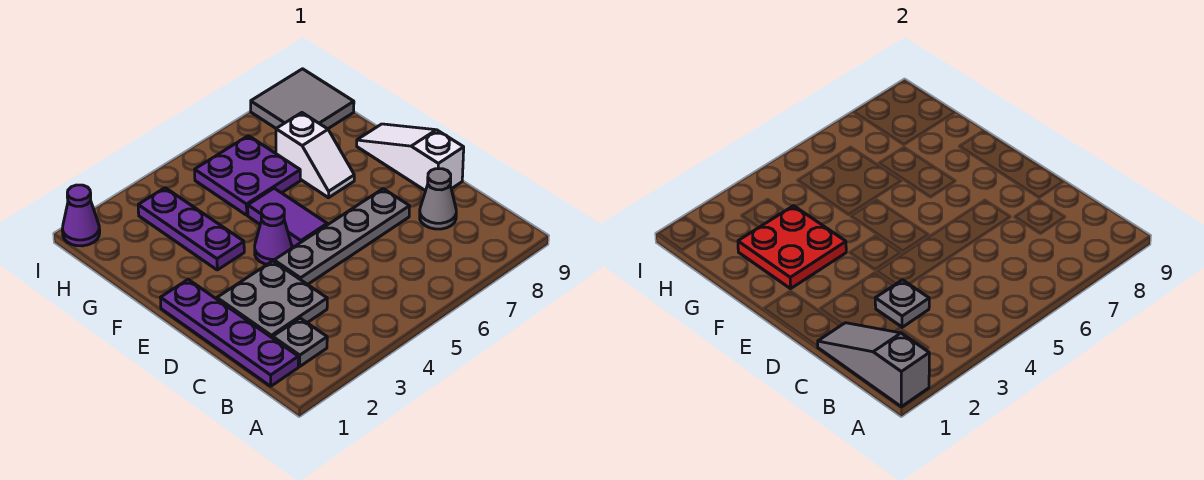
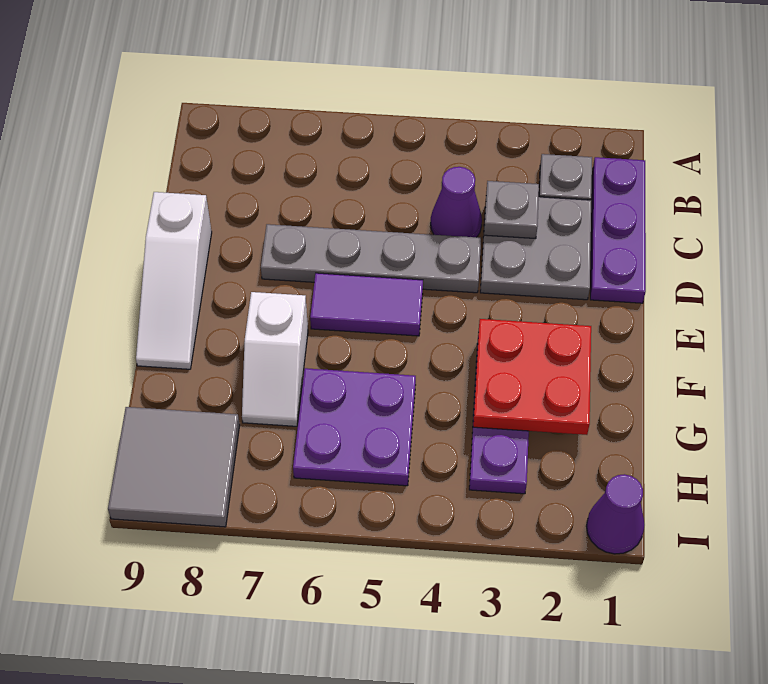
grey slope A1:C1 level 2 top A -> none
purple plate B1:E1 level 1 -> purple plate B1:D1 level 1
grey cone C8 level 1 -> none
purple cone E4 level 1 -> purple cone C4 level 1
purple tile E5:F5 level 1 -> purple tile E5:E6 level 1
white slope F7:G7 level 1 top G -> white slope F7:G7 level 1 top F

